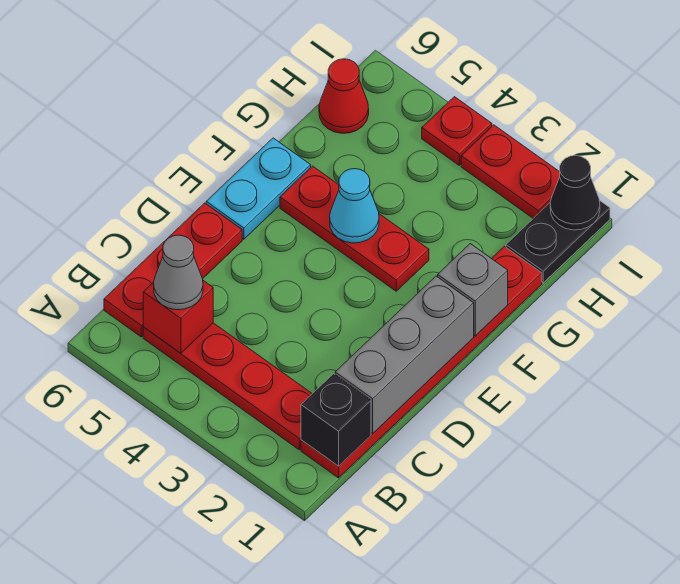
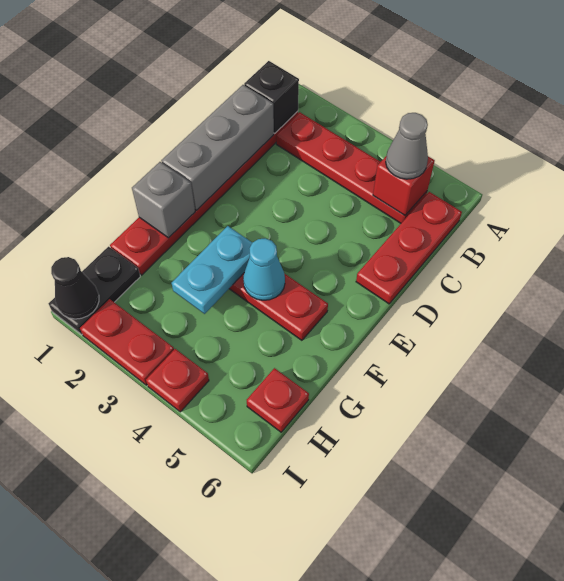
cyan plate E6:F6 level 1 -> cyan plate F3:G3 level 2
red cone H6 level 1 -> red plate H6 level 1

